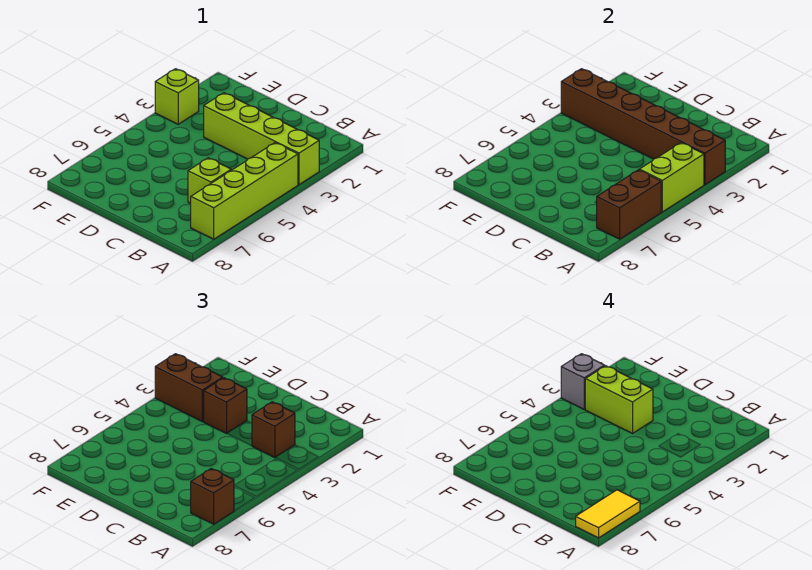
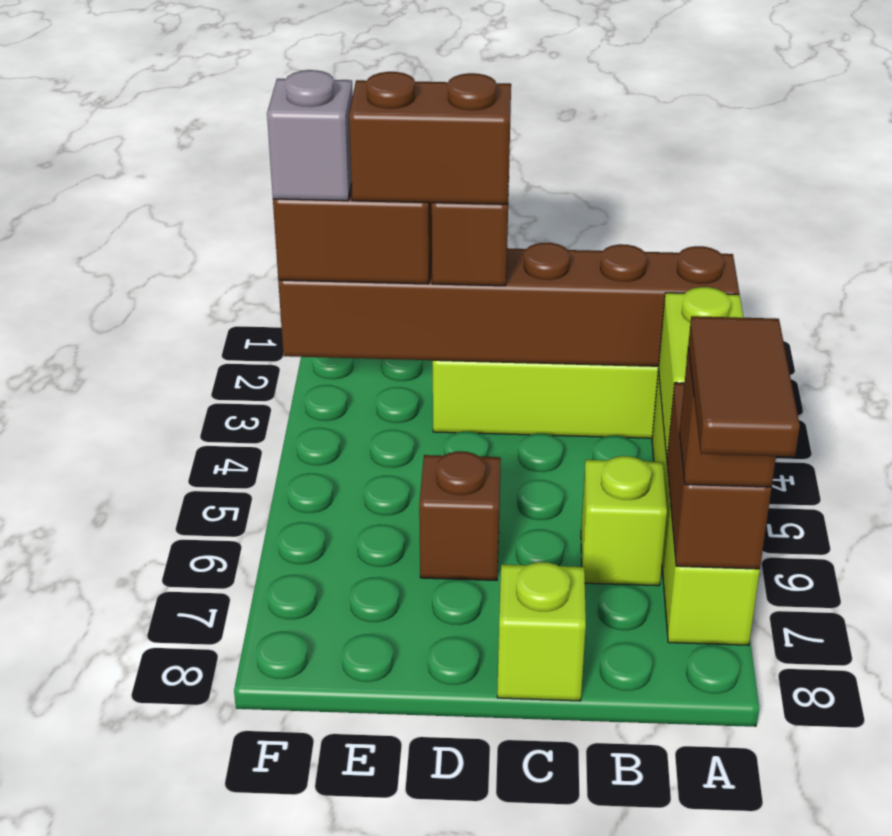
yellow tile A7:A8 level 4 -> brown tile A7:A8 level 4
brown brick B3 level 3 -> brown brick D6 level 1
lime brick D3:E3 level 4 -> brown brick D3:E3 level 4
lime brick F3 level 1 -> lime brick C8 level 1

